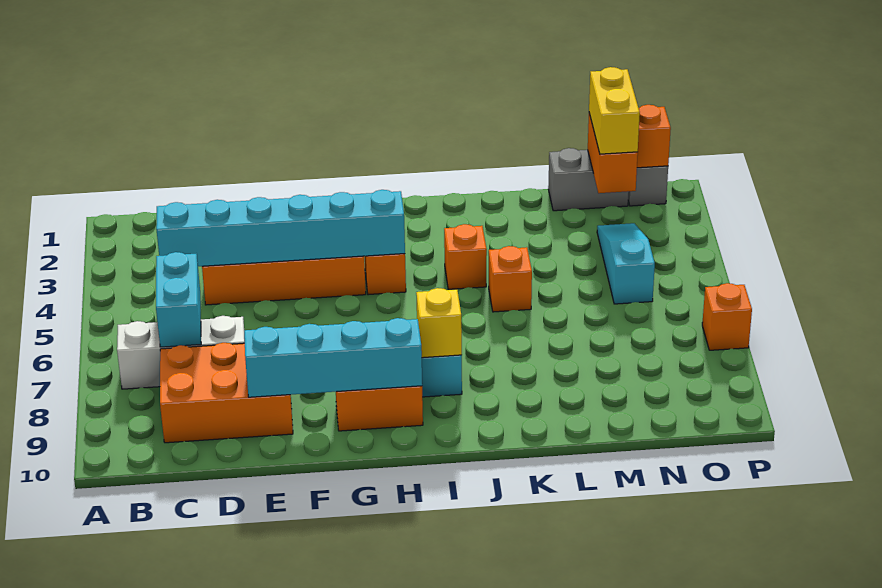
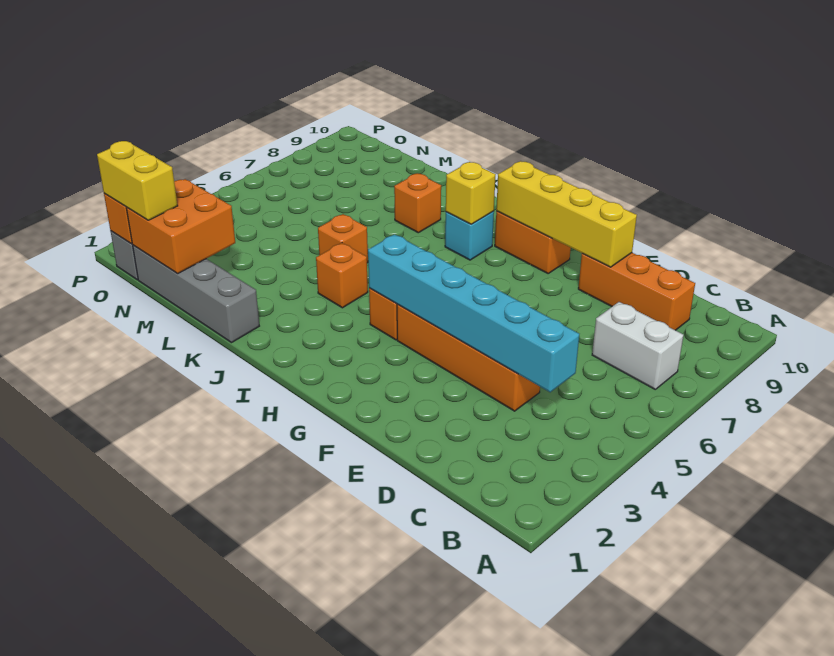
white brick B7:D7 level 1 -> white brick B7:C7 level 1
cyan brick C6:C7 level 2 -> none
orange brick C8:E9 level 1 -> orange brick C9:E9 level 1
cyan brick E9:H9 level 2 -> yellow brick E9:H9 level 2
grey brick M1:N1 level 1 -> grey brick K1:N1 level 1
orange brick N1:N2 level 2 -> orange brick M1:N2 level 2
yellow brick N1:N2 level 3 -> yellow brick N1:O1 level 3
cyan slope N3:N5 level 1 top 5 -> none
orange brick P7 level 1 -> orange brick K8 level 1

